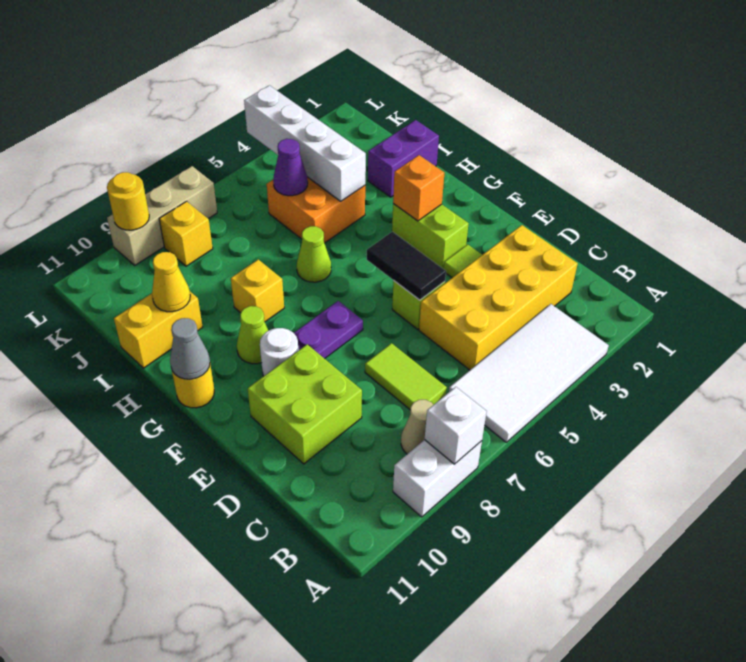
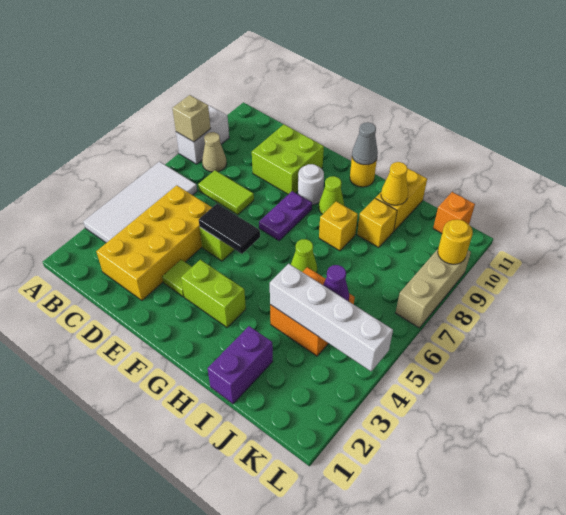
white brick A8 level 2 -> tan brick A8 level 2
orange brick G3 level 2 -> orange brick K11 level 1
yellow brick K8 level 1 -> yellow brick I9 level 1

